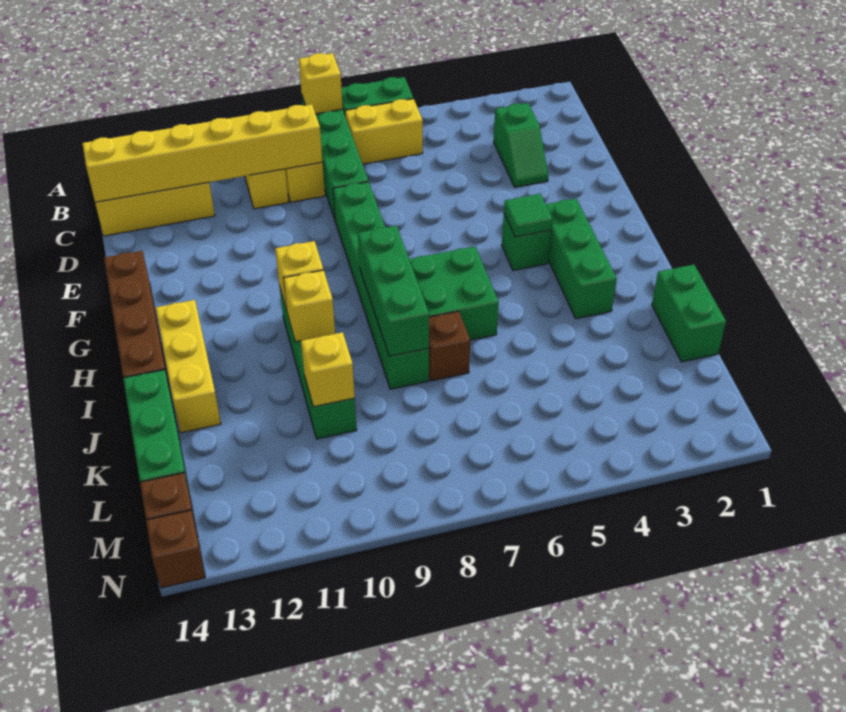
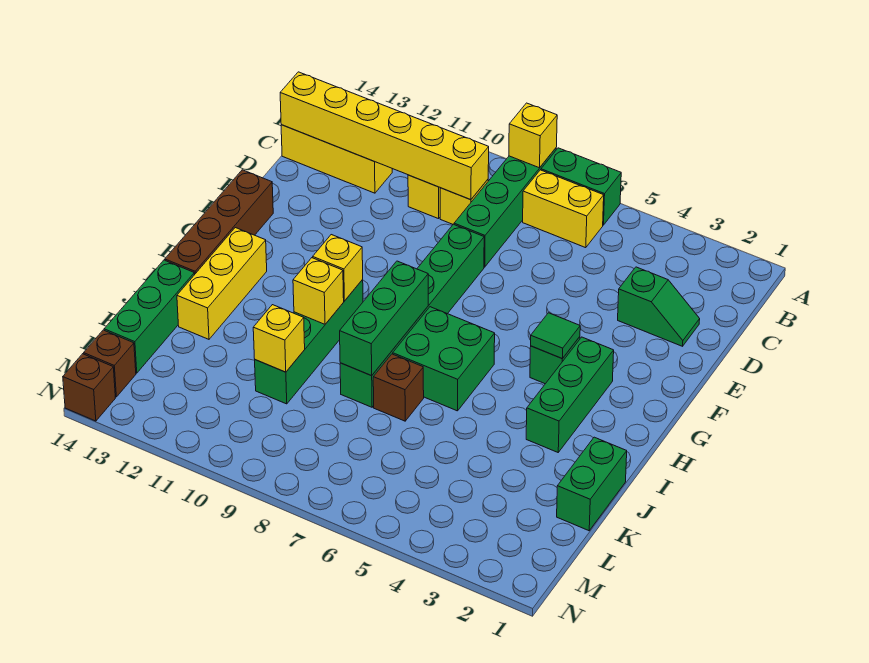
green slope C3:D3 level 1 top C -> green slope D2:D3 level 1 top 3

